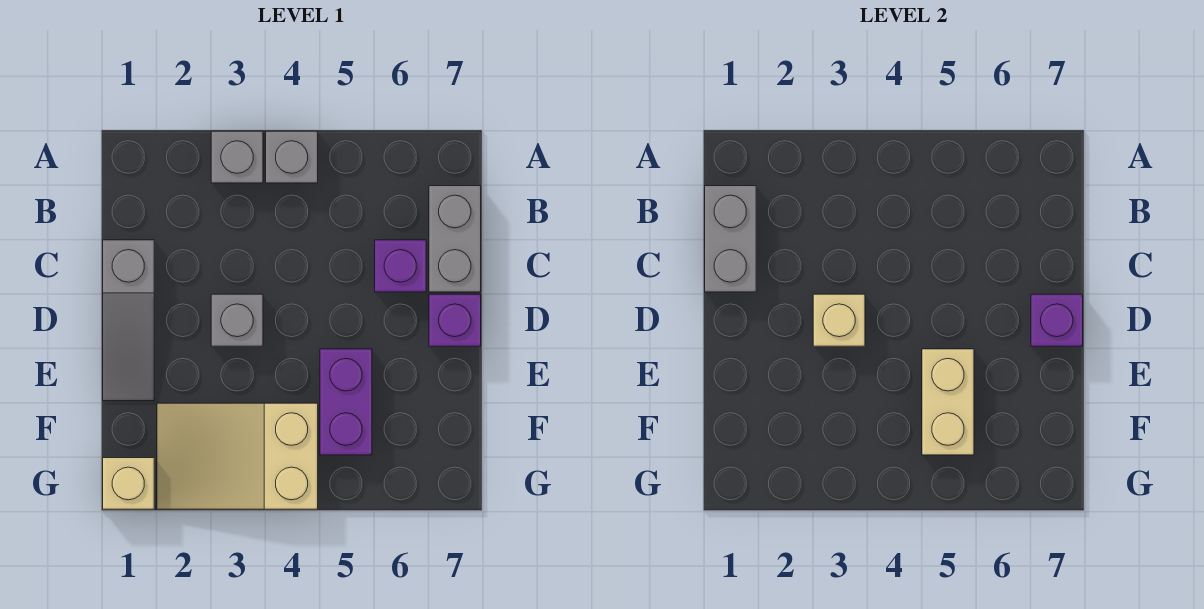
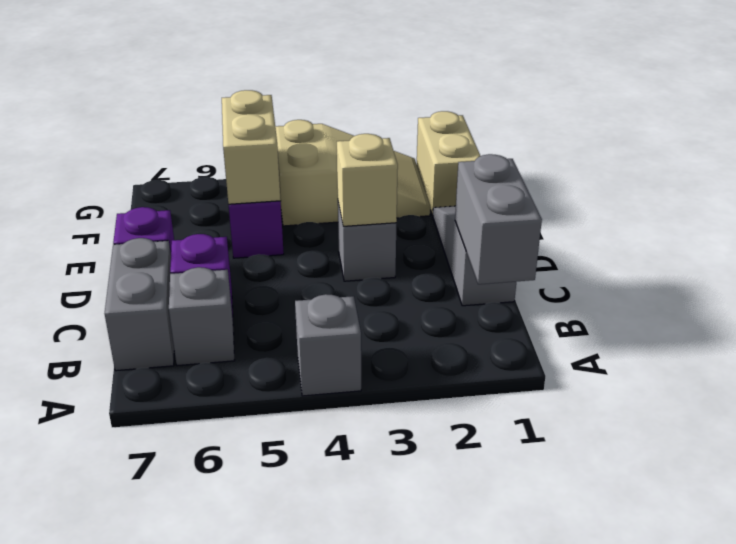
grey brick A3 level 1 -> grey brick B6 level 1
purple brick D7 level 2 -> none
tan brick G1 level 1 -> tan brick F1:G1 level 1

